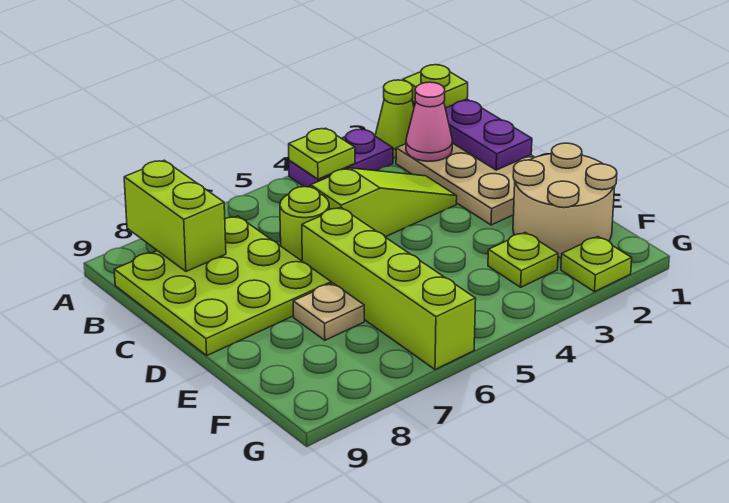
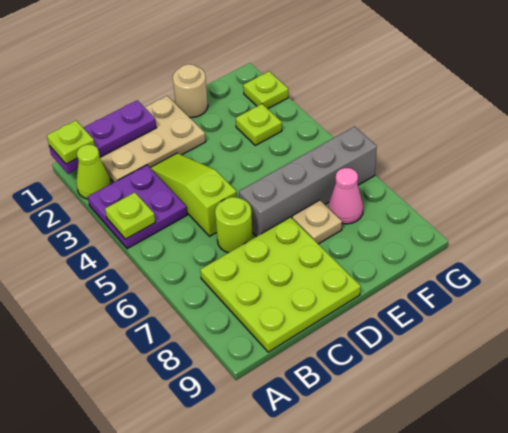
purple plate A3:A4 level 1 -> purple plate A3:B4 level 1
lime brick A8:B8 level 2 -> none
pink cone B2 level 2 -> pink cone F7 level 1
lime brick D6:G6 level 1 -> grey brick D6:G6 level 1
tan round brick E1:F2 level 1 -> tan round brick E1 level 1

